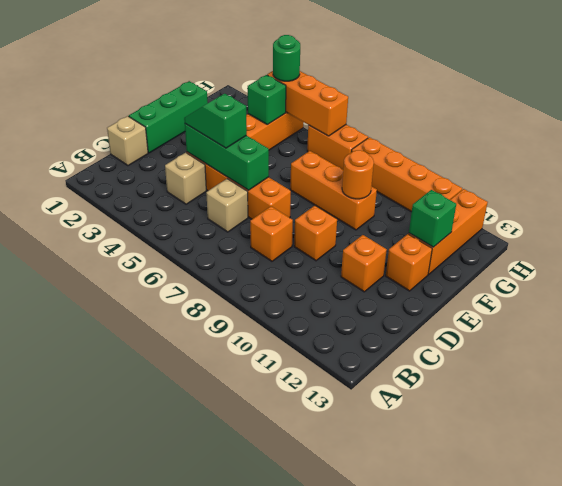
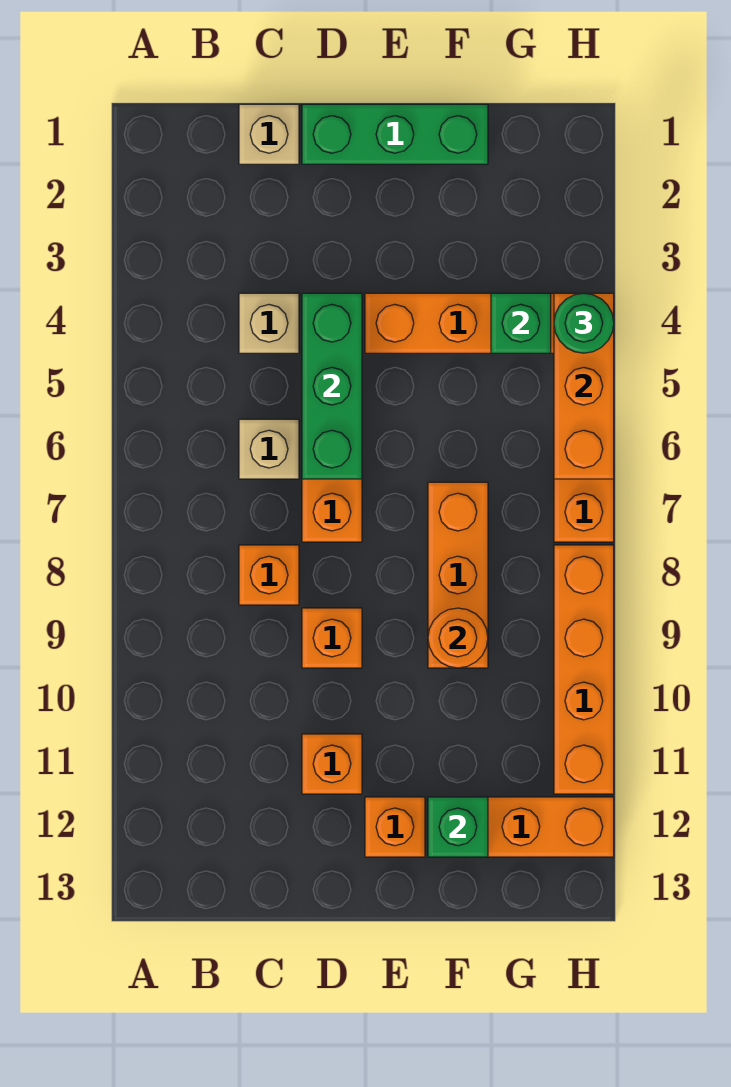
green slope D4:D5 level 3 top 5 -> none

